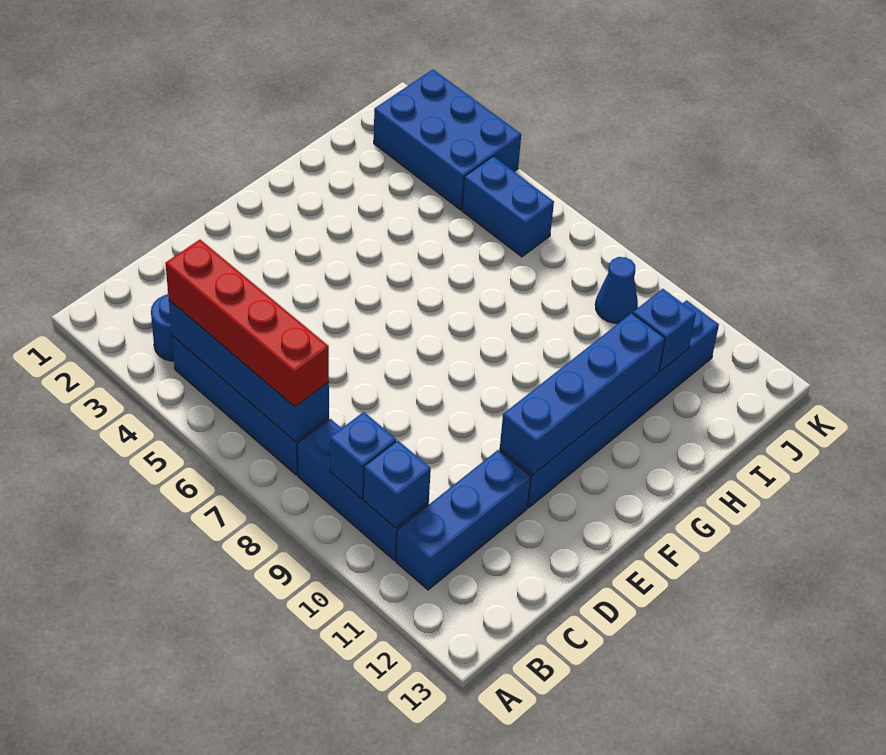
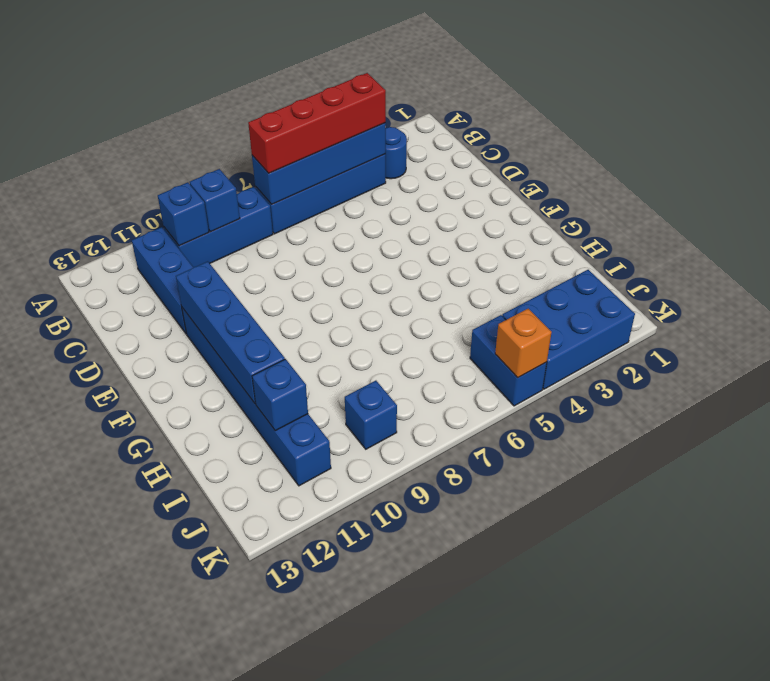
blue brick J5:J6 level 1 -> blue brick J5:K5 level 1
blue cone J9 level 1 -> blue brick J9 level 1
none -> orange brick K5 level 2

